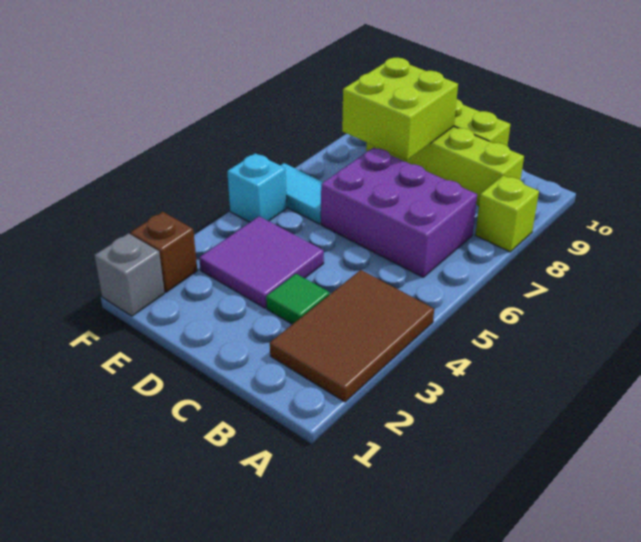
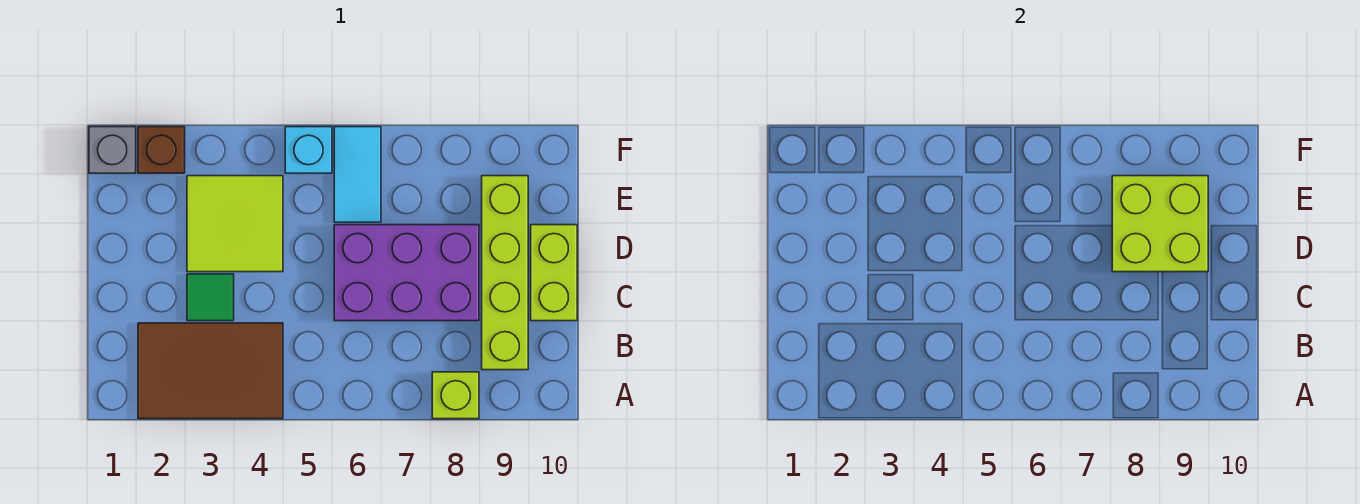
purple brick B6:D7 level 1 -> purple brick C6:D8 level 1
purple tile D3:E4 level 1 -> lime tile D3:E4 level 1

